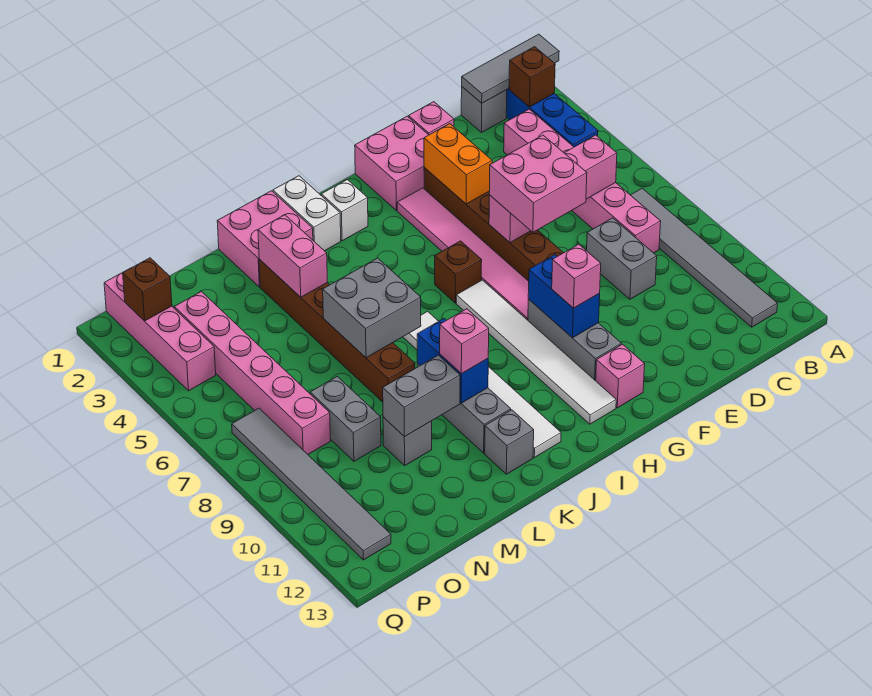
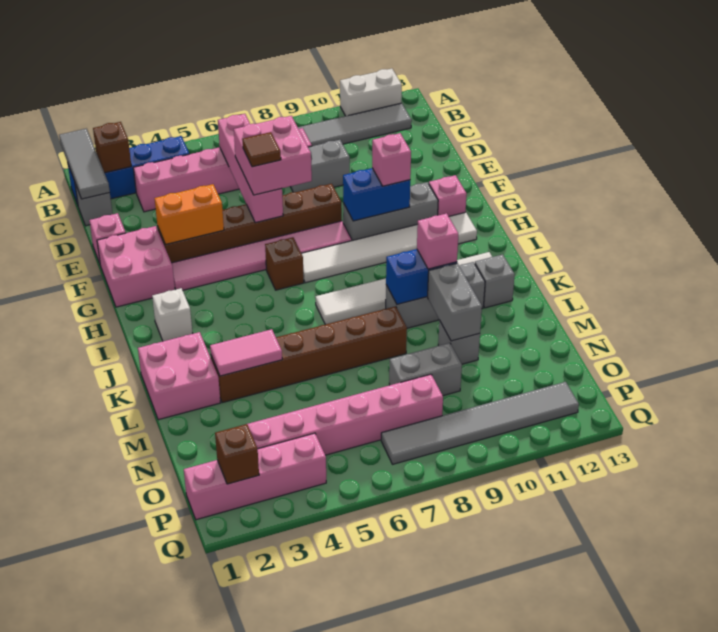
none -> brown tile F6 level 4
white brick J1:J2 level 1 -> white brick A11:A12 level 1
grey brick K6:L7 level 2 -> none
pink brick L3:L4 level 2 -> pink tile L3:L4 level 2

